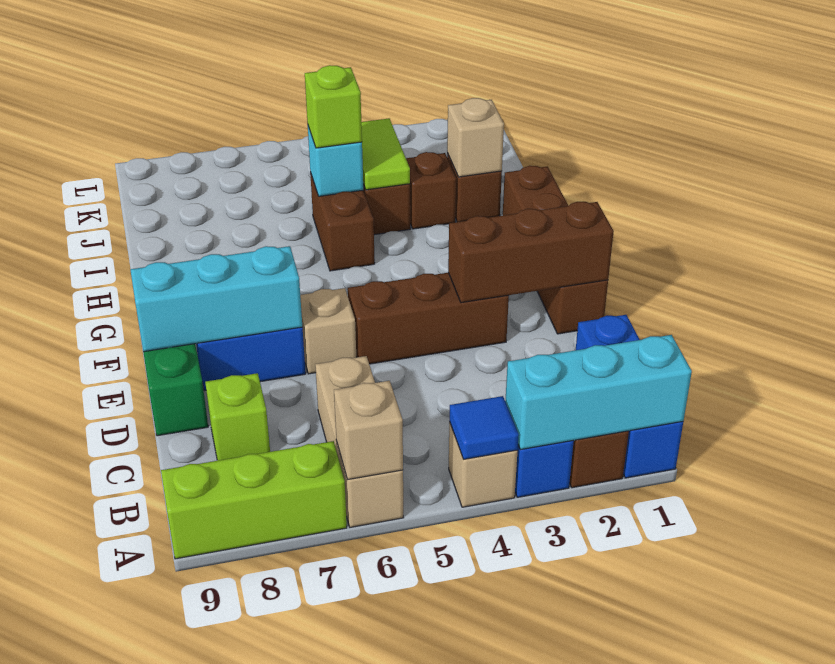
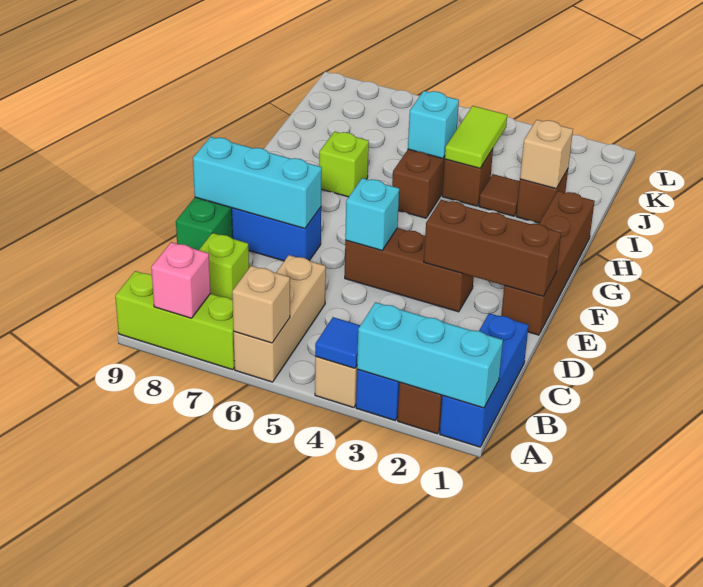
none -> pink brick A8 level 2
none -> cyan brick E5 level 2
tan brick E6 level 1 -> none
brown brick I3 level 1 -> brown tile I3 level 1
lime brick I5 level 3 -> lime brick H7 level 1

